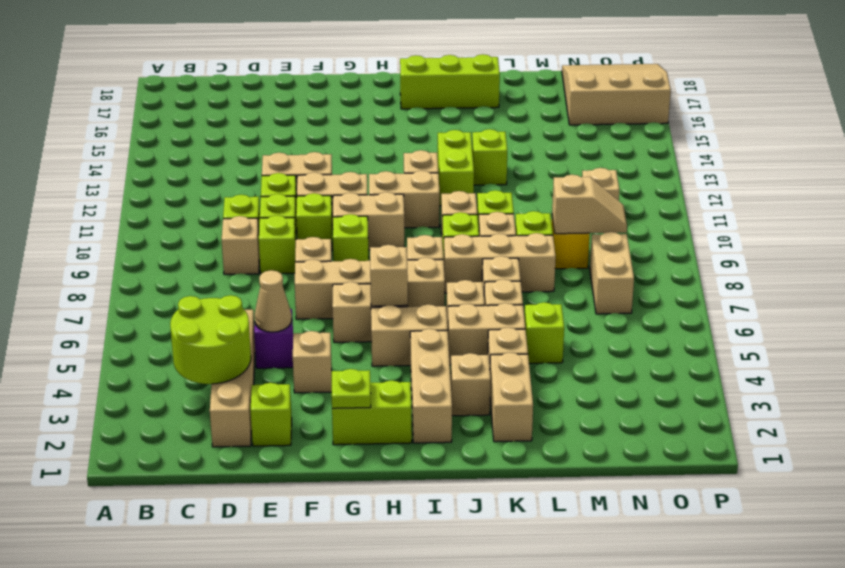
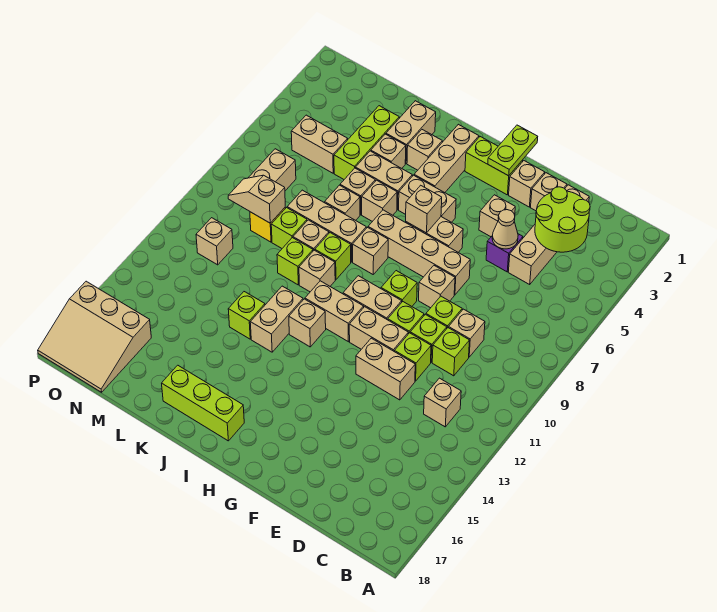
none -> tan brick C12 level 1
lime brick E2 level 1 -> tan brick E2 level 1
none -> tan brick F2 level 1
lime plate G2 level 2 -> lime plate G1:G2 level 2
lime brick J12:J13 level 1 -> tan brick J12:J13 level 1
lime brick L5 level 1 -> lime brick L3:L5 level 1
none -> tan brick M5:N5 level 1

